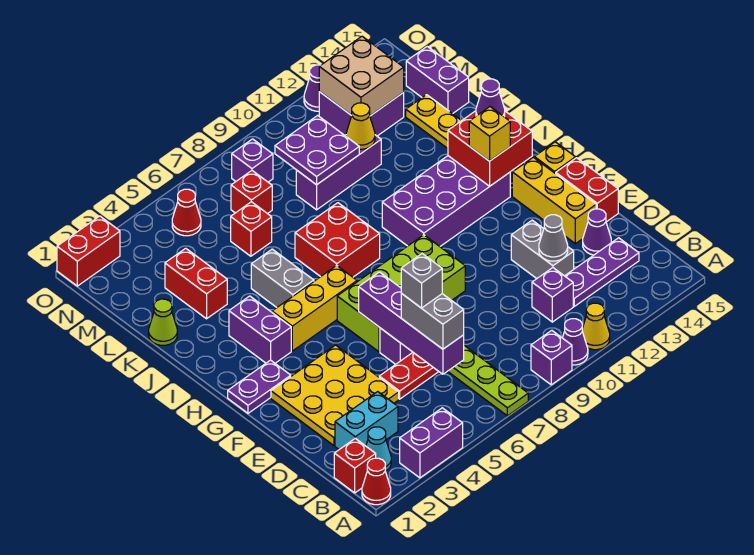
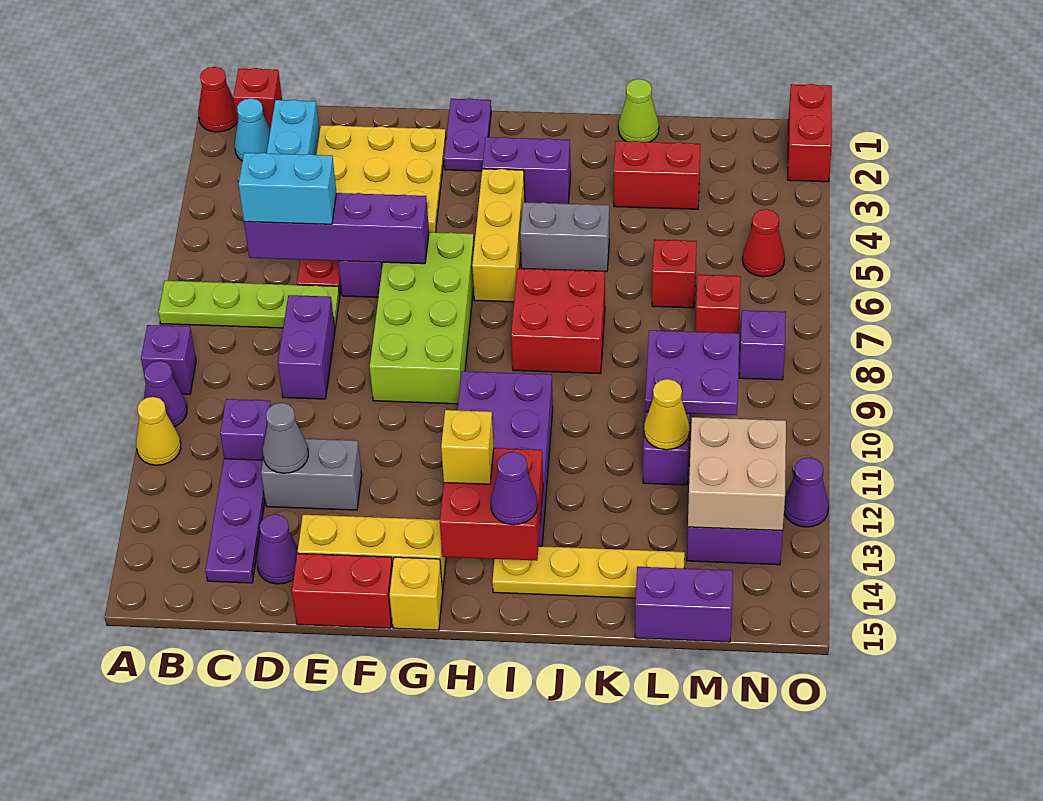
purple brick A3:A4 level 1 -> purple brick D8:D9 level 1
grey brick C6:D6 level 3 -> cyan brick C6:D6 level 3
grey brick D6 level 4 -> none

